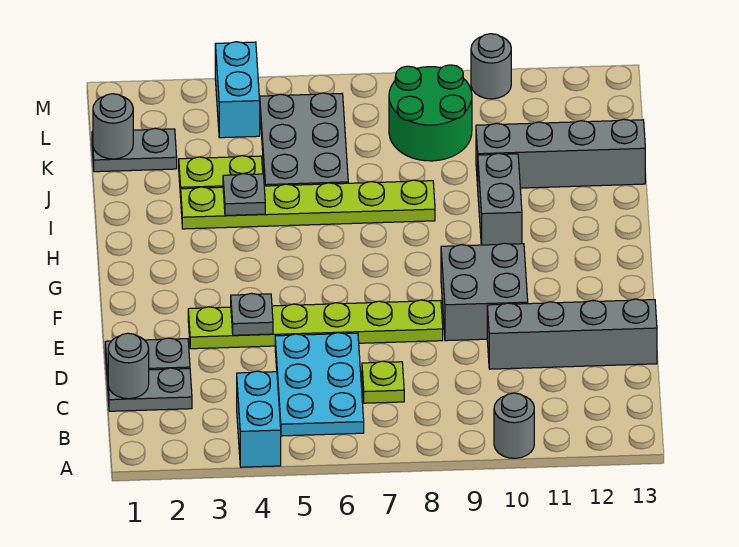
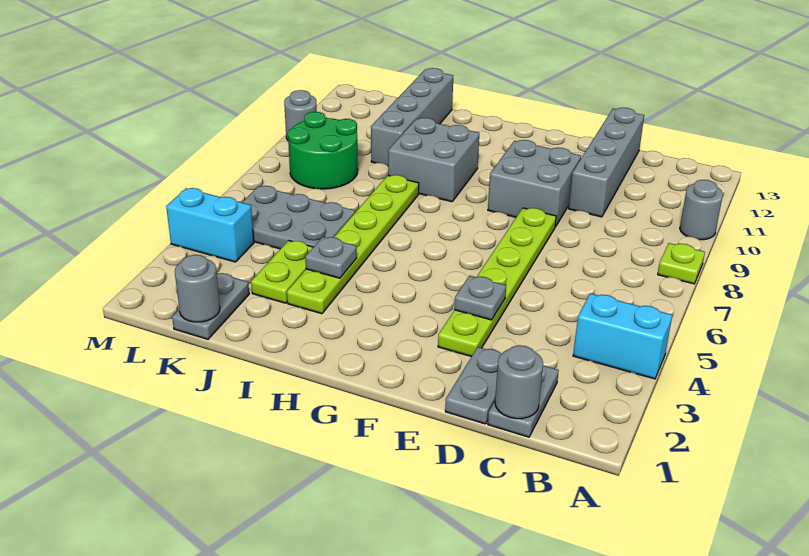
cyan plate B5:D6 level 1 -> none
lime plate C7 level 1 -> lime plate A8 level 1
grey brick H10:I10 level 1 -> grey brick H9:I10 level 1

